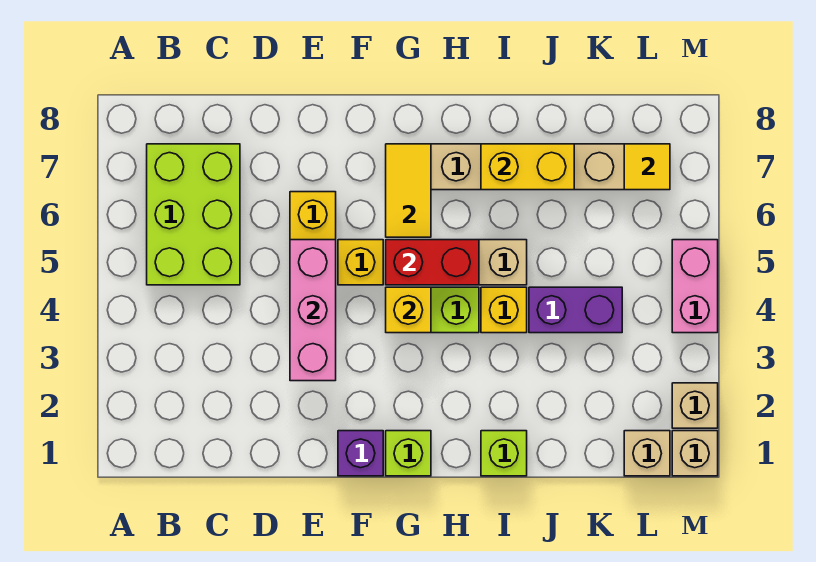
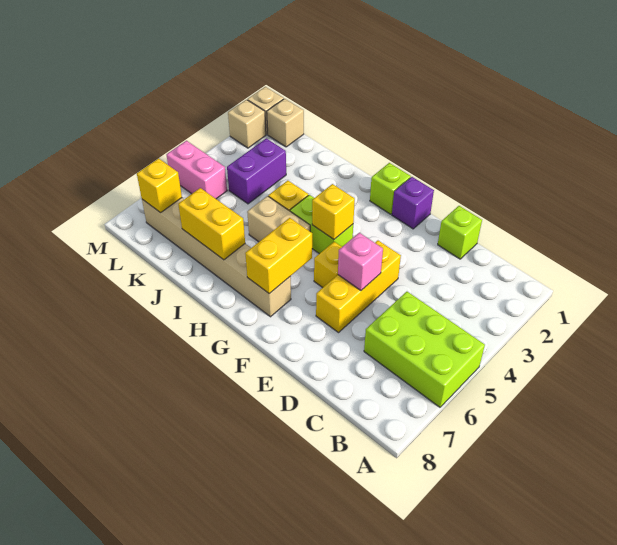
lime brick B5:C7 level 1 -> lime brick A5:C6 level 1
pink brick E3:E5 level 2 -> pink brick E5 level 2
red brick G5:H5 level 2 -> none
yellow tile G6:G7 level 2 -> yellow brick G6:G7 level 2
lime brick I1 level 1 -> lime brick D1 level 1
purple brick J4:K4 level 1 -> purple brick K3:K4 level 1
yellow tile L7 level 2 -> yellow brick L7 level 2
pink brick M4:M5 level 1 -> pink brick L5:M5 level 1

